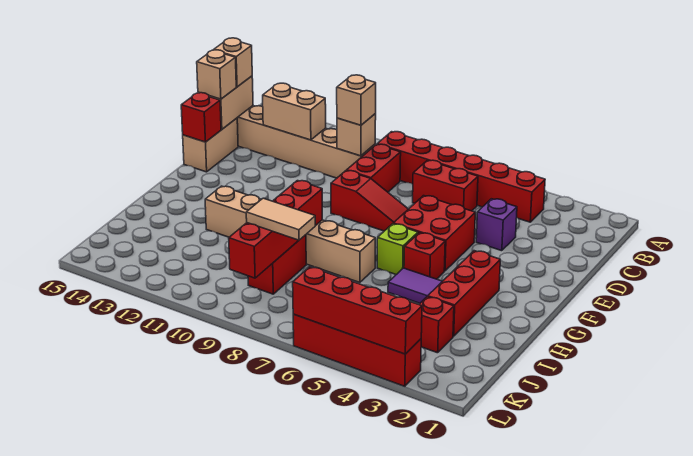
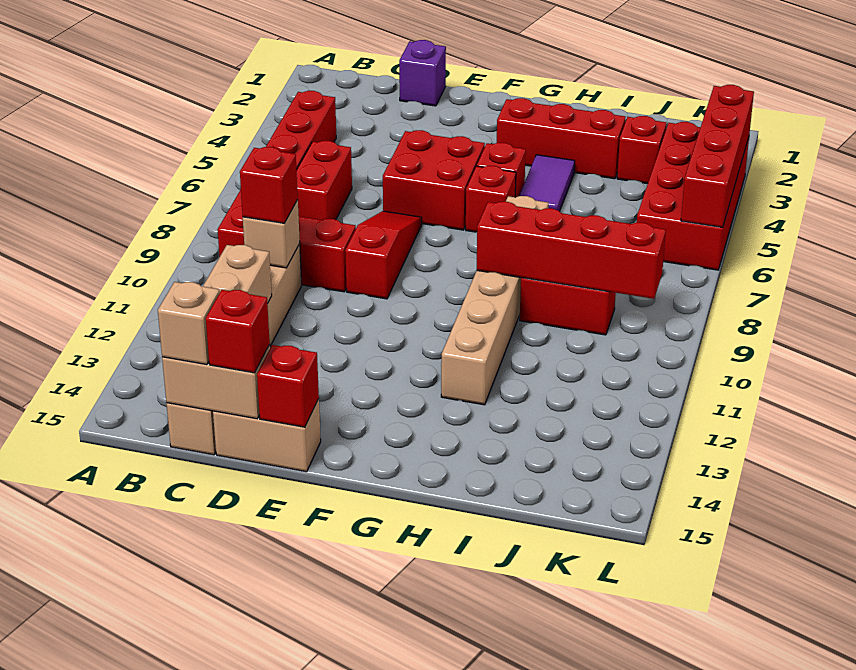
tan brick C10 level 3 -> red brick C10 level 3
purple brick D4 level 1 -> purple brick D1 level 1
tan brick D15 level 3 -> red brick D15 level 3
lime brick G6 level 1 -> red brick G6 level 1
tan tile J8:J9 level 3 -> none
red brick L3:L6 level 1 -> red brick K3:L6 level 1

